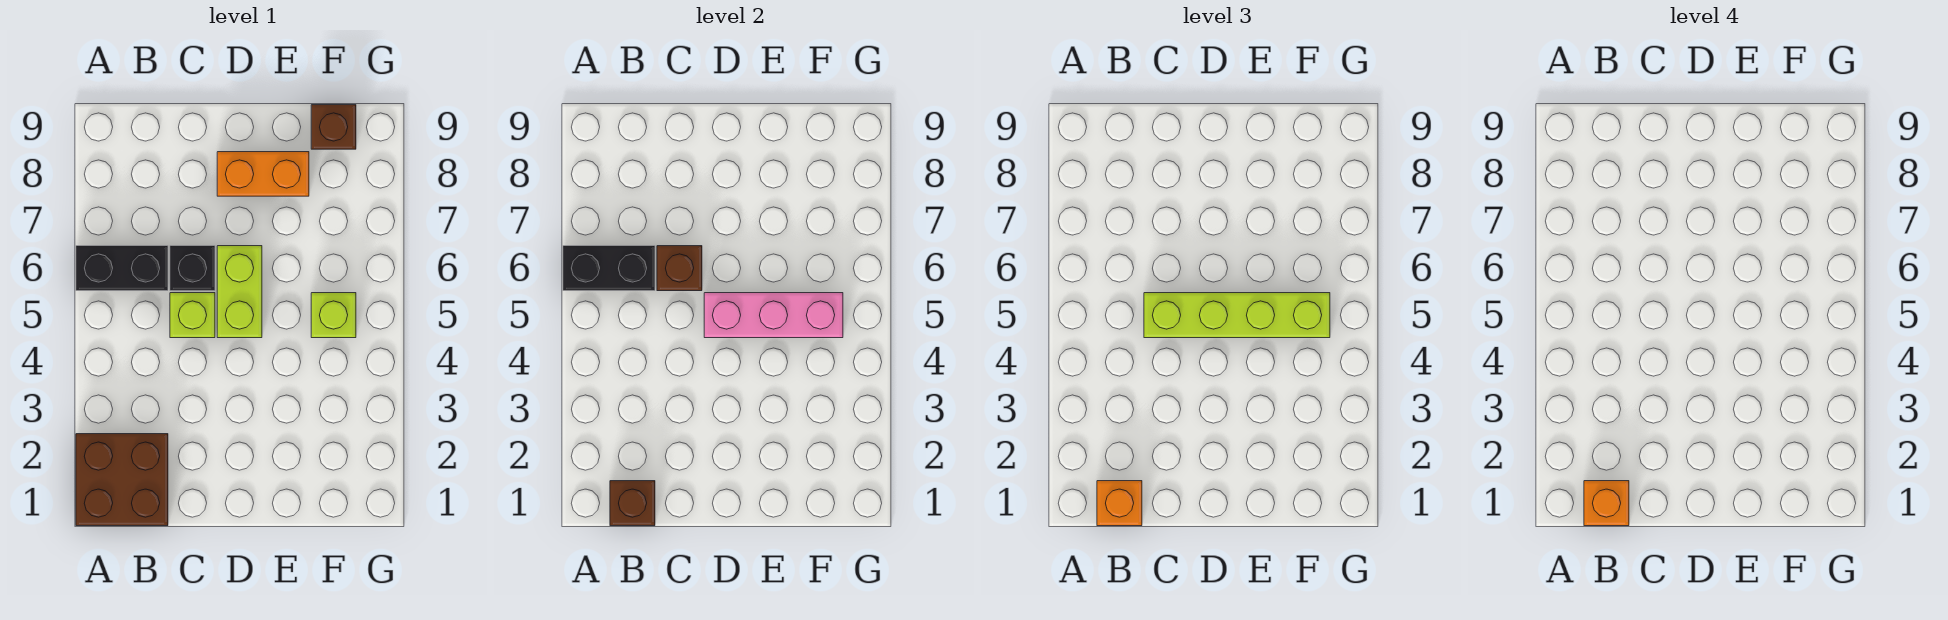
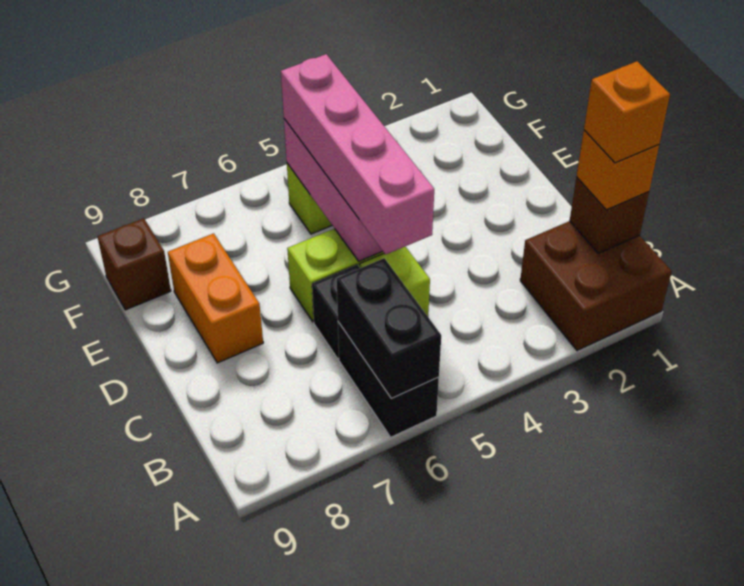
lime brick C5:F5 level 3 -> pink brick C5:F5 level 3
brown brick C6 level 2 -> none

